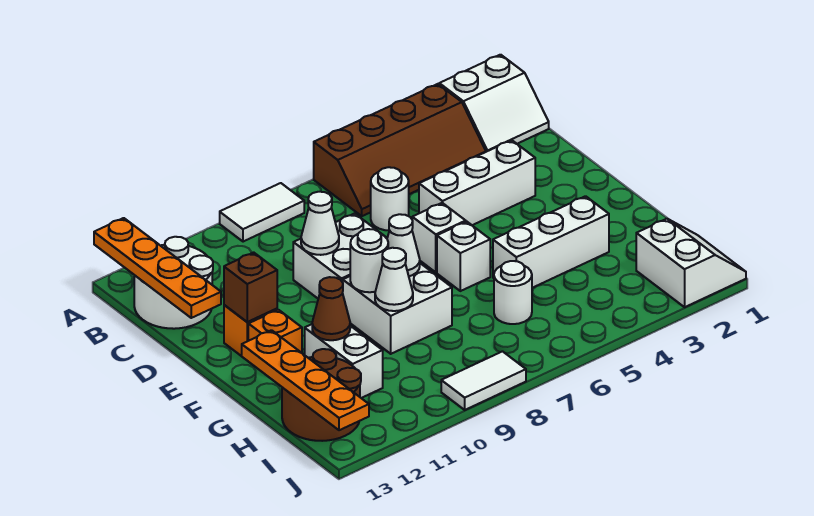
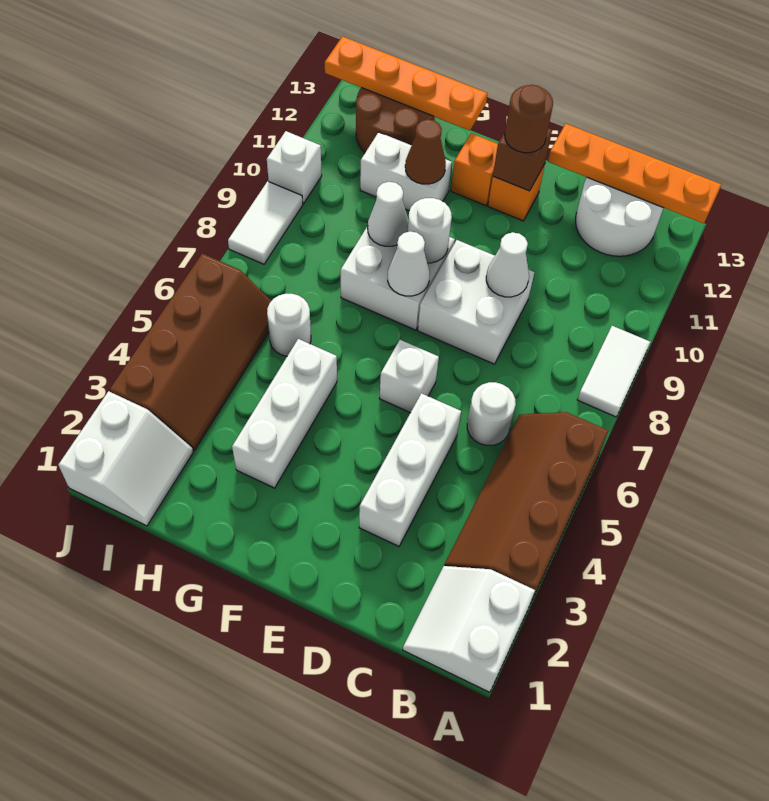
none -> brown round brick E12 level 3
white brick F6 level 1 -> white brick J10 level 1
white slope I1:J2 level 1 top 2 -> white slope I1:J2 level 1 top J
none -> brown slope I3:J6 level 1 top J

